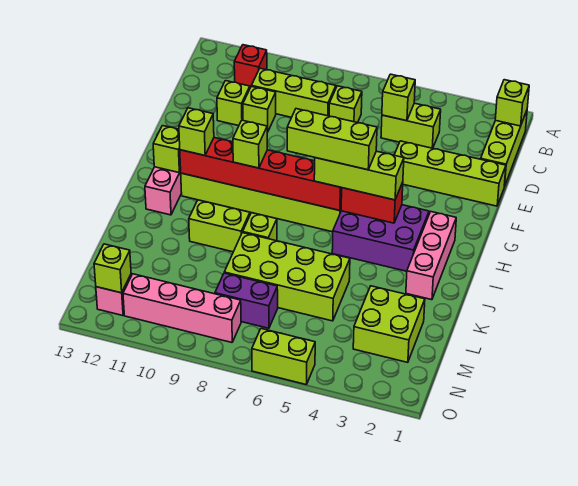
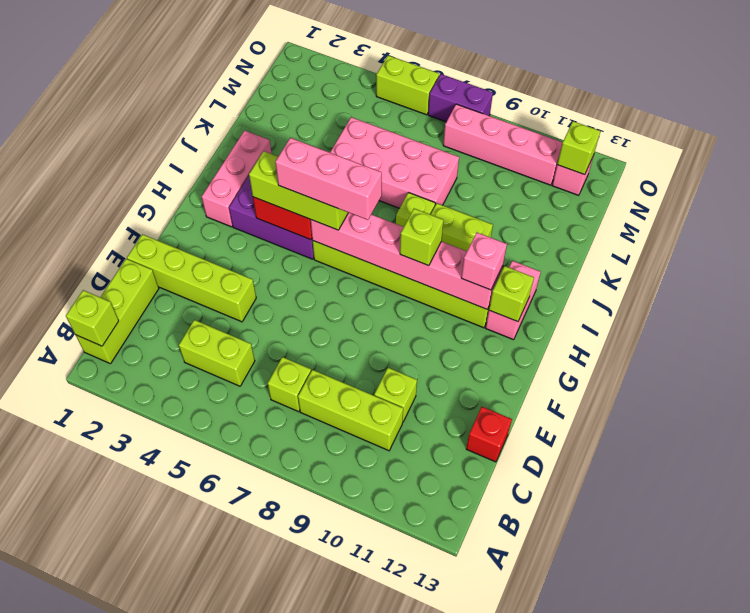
red brick B11 level 1 -> red brick D13 level 1
lime brick C5 level 2 -> none
lime brick D11 level 1 -> none
lime brick H5:H7 level 4 -> pink brick H5:H7 level 4
red brick H6:H11 level 2 -> pink brick H6:H11 level 2
lime brick H11 level 3 -> pink brick H11 level 3
lime brick K5:L8 level 1 -> pink brick K5:L8 level 1
lime brick L2:M3 level 1 -> none
purple brick M7:M8 level 1 -> purple brick O7:O8 level 1

